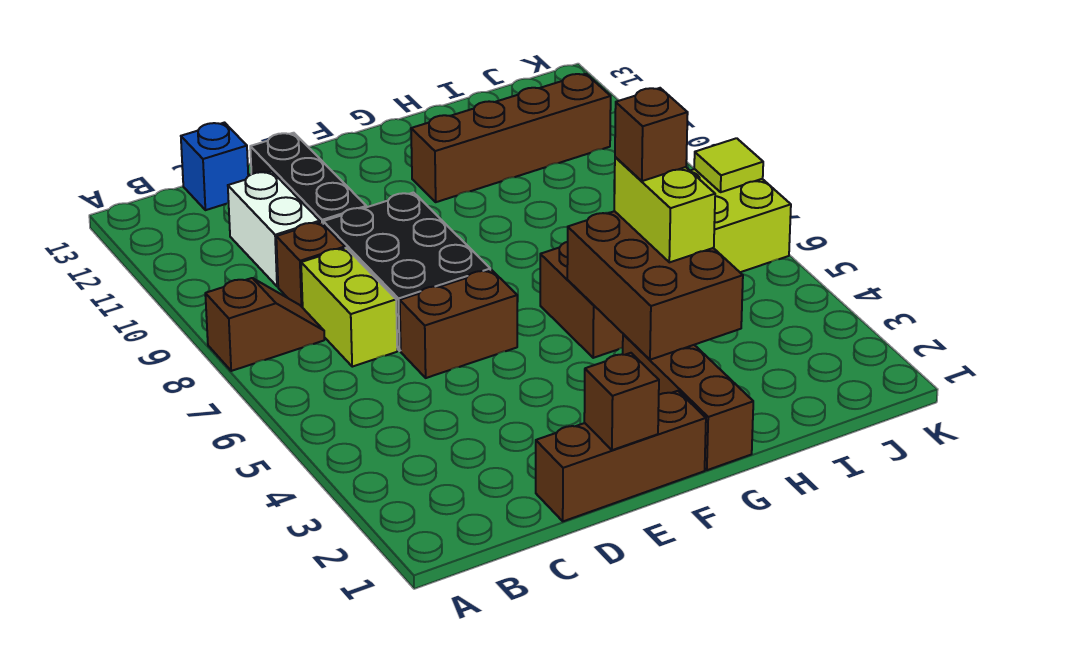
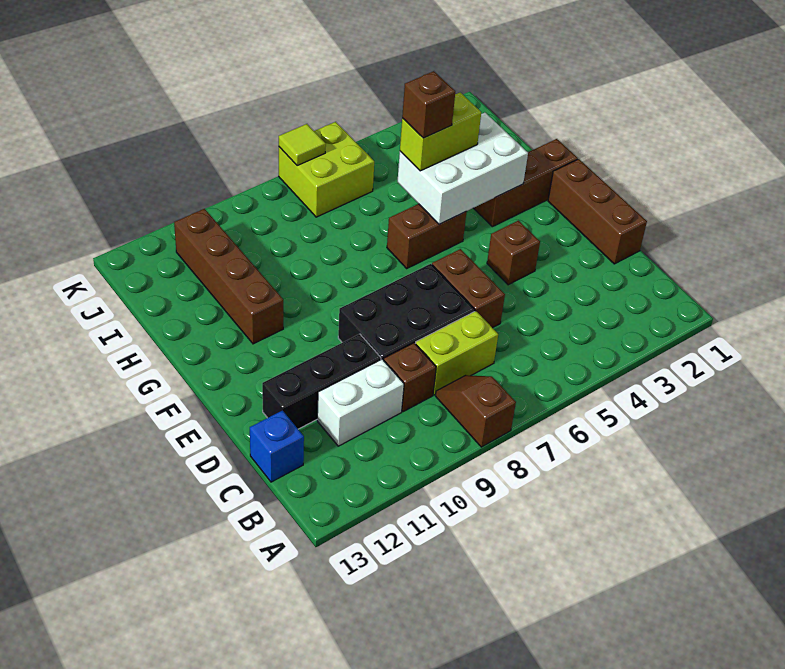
brown brick E1 level 2 -> brown brick E4 level 1
brown brick G3:H5 level 2 -> white brick G3:H5 level 2

